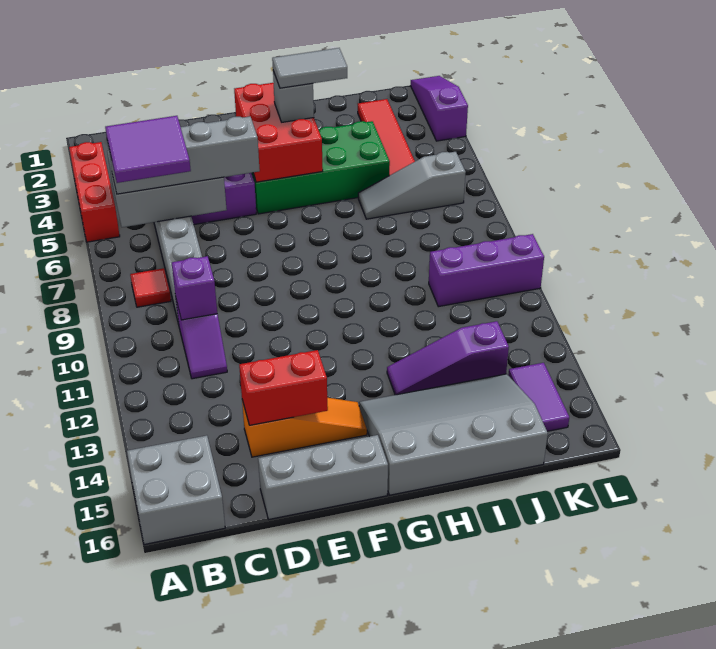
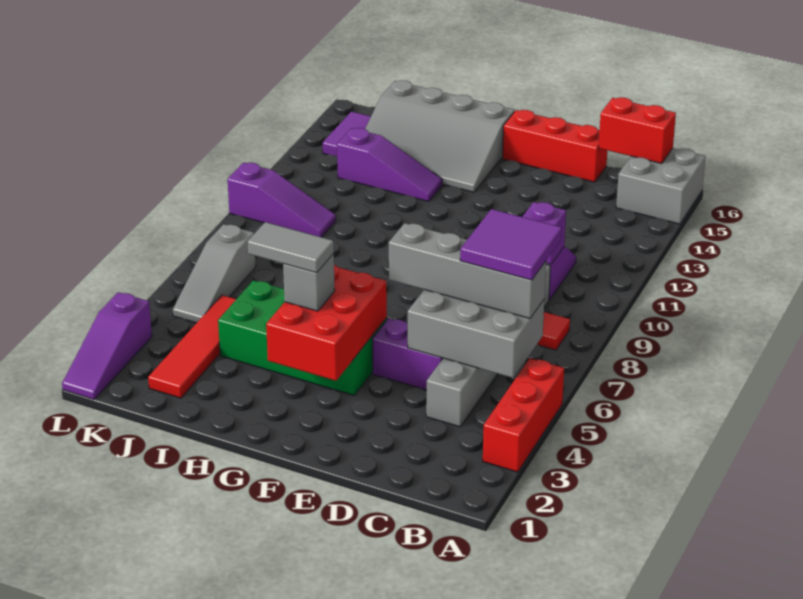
orange slope D14:F14 level 1 top D -> none
red brick D14:E14 level 2 -> red brick B16:C16 level 2
grey brick D16:F16 level 1 -> red brick D16:F16 level 1
grey slope I6:K6 level 1 top K -> grey slope K5:K7 level 1 top 7
purple brick J10:L10 level 1 -> purple slope J10:L10 level 1 top L

